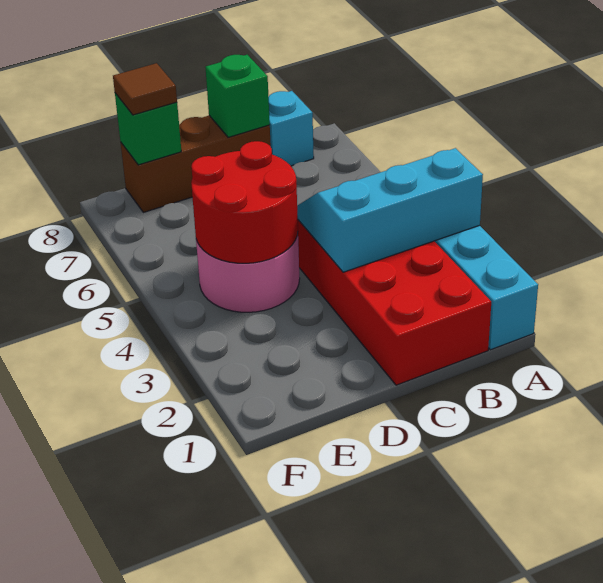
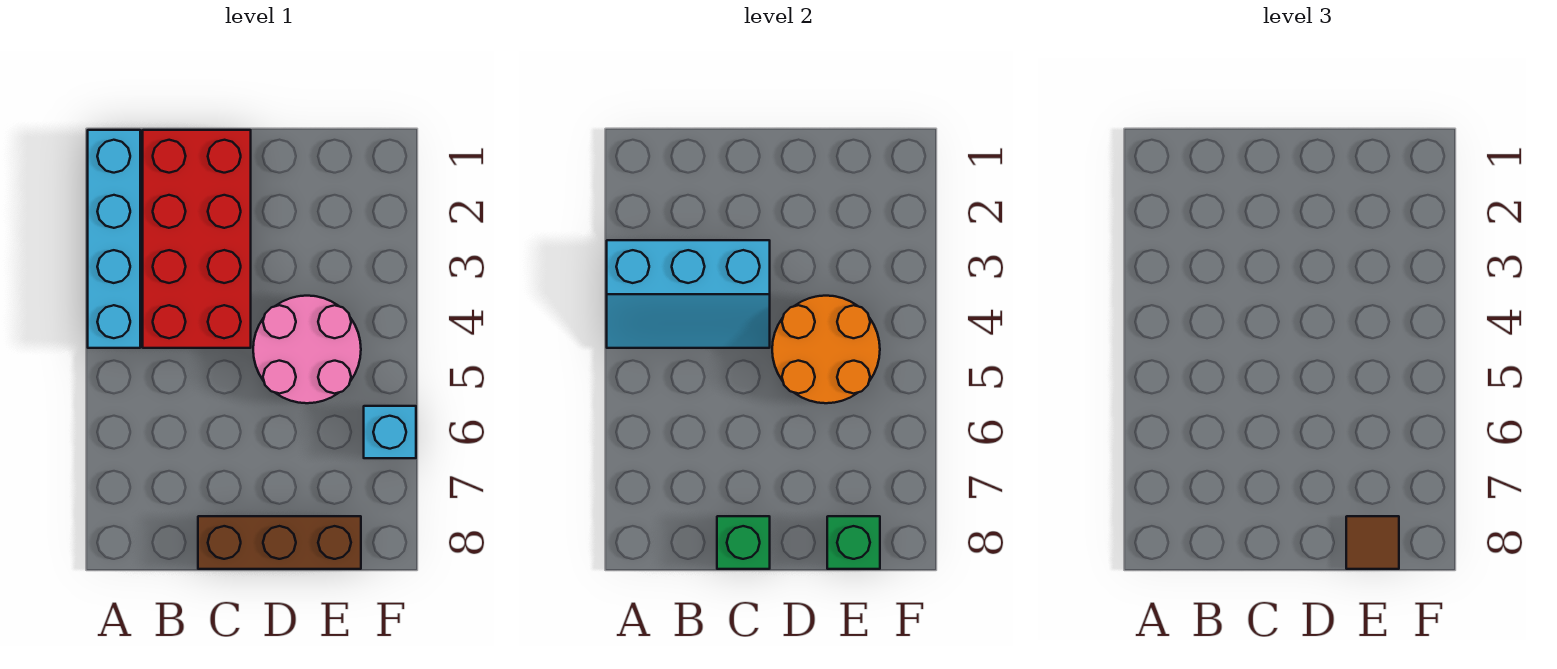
cyan brick B8 level 1 -> cyan brick F6 level 1
red round brick D4:E5 level 2 -> orange round brick D4:E5 level 2

